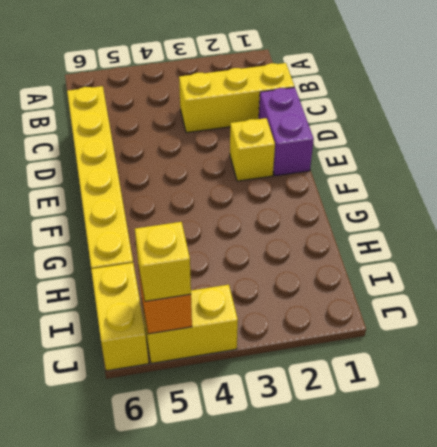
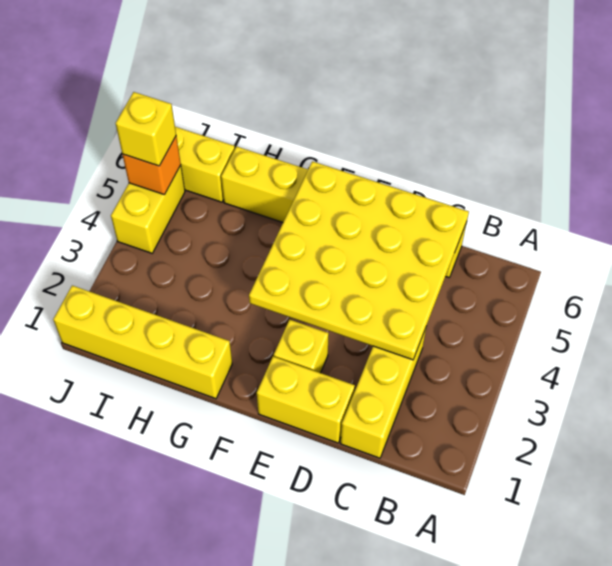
none -> yellow plate C3:F6 level 2
purple brick D1:E1 level 1 -> yellow brick D1:E1 level 1
none -> yellow brick G1:J1 level 1

